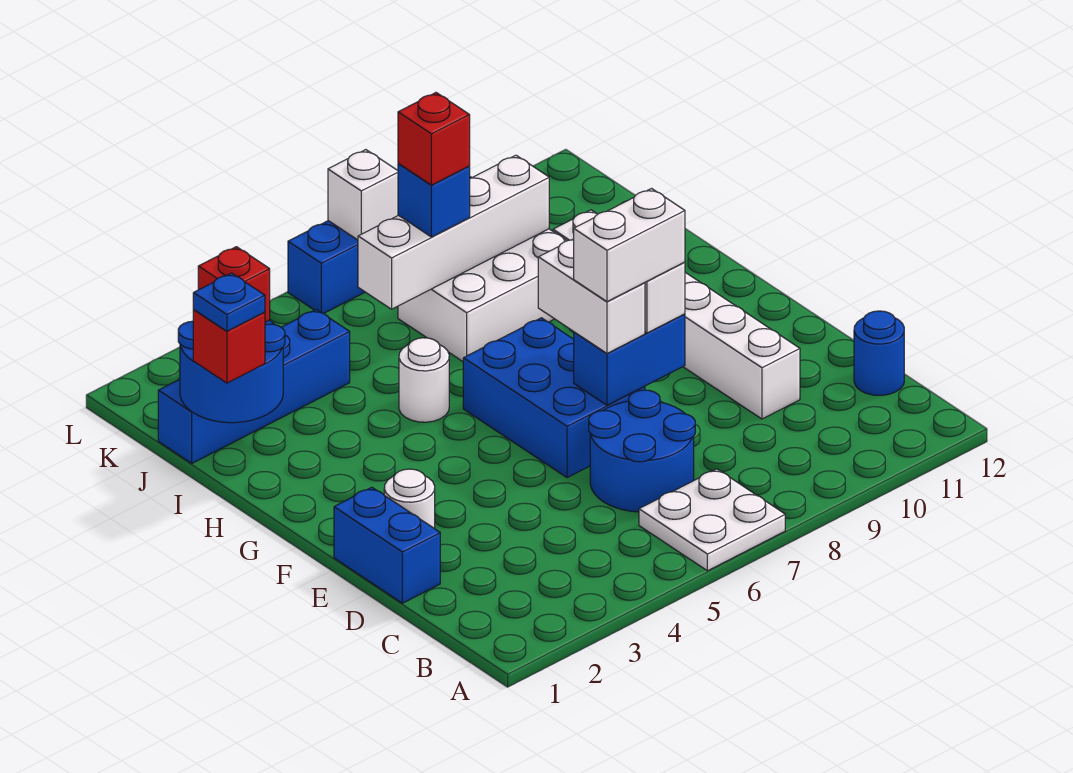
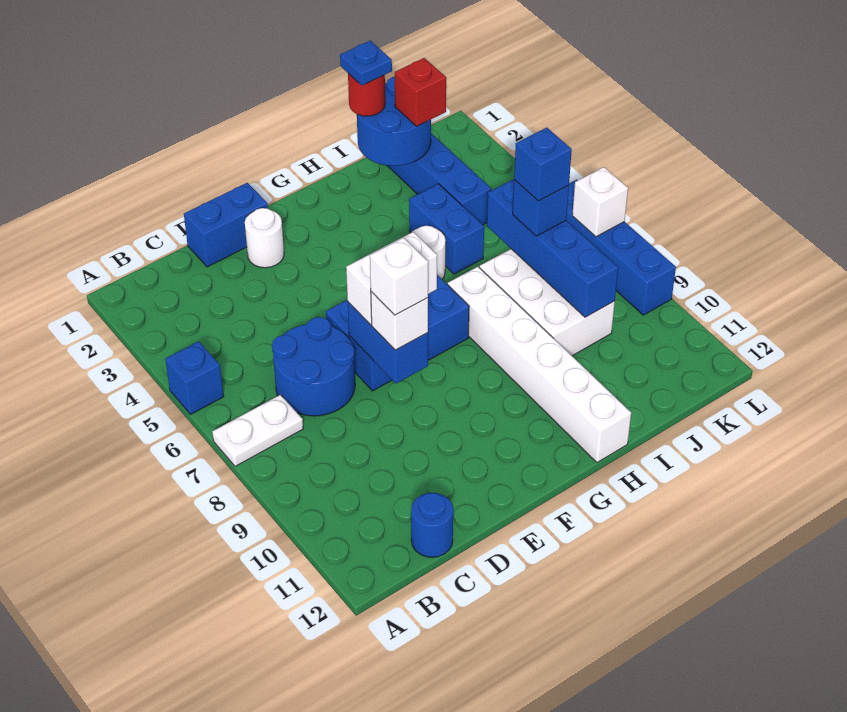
none -> blue brick A5 level 1
white plate A6:B7 level 1 -> white plate A7:B7 level 1
white brick D10:I10 level 1 -> white brick H7:H12 level 1
white brick E7:E8 level 4 -> white brick E8 level 4
red brick I1 level 3 -> red round brick I1 level 3
none -> blue brick I4:I5 level 1
white brick J6:J9 level 2 -> blue brick J6:J9 level 2
red brick J7 level 4 -> blue brick J7 level 4

